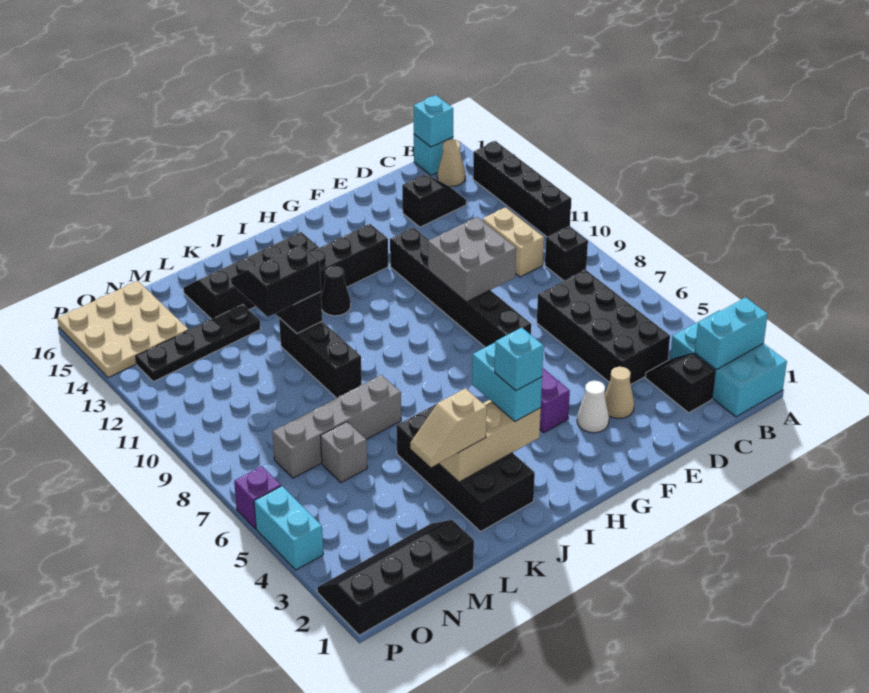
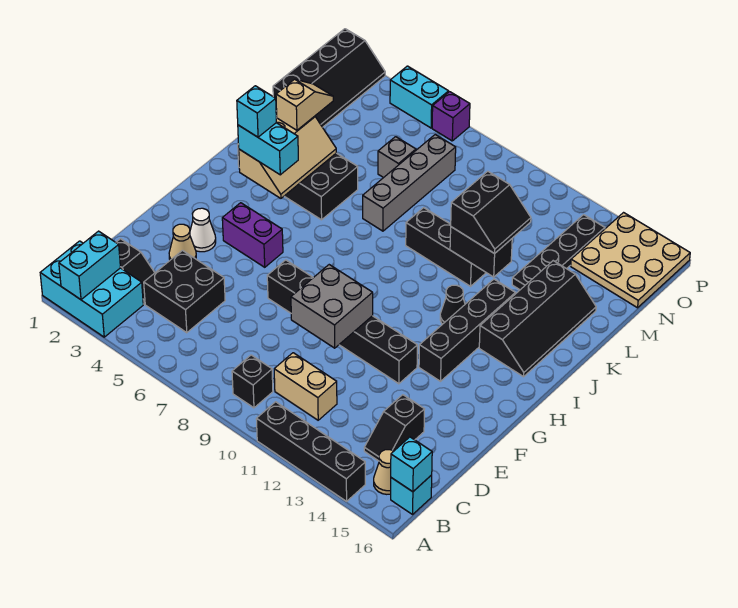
black brick C4:D7 level 1 -> black brick C4:D5 level 1

